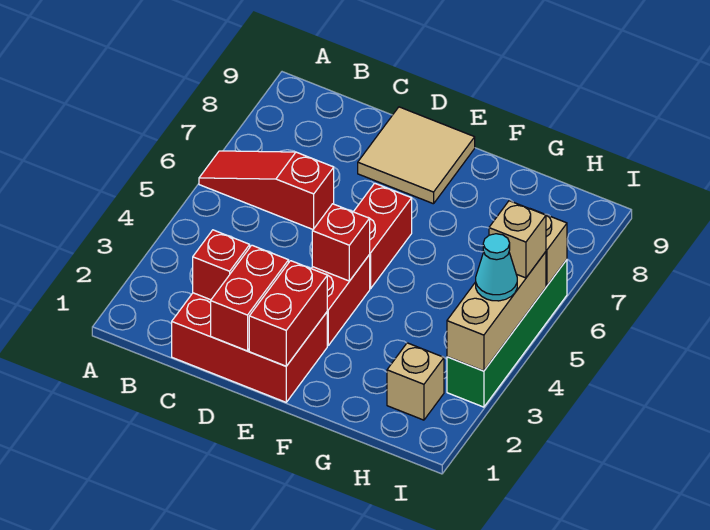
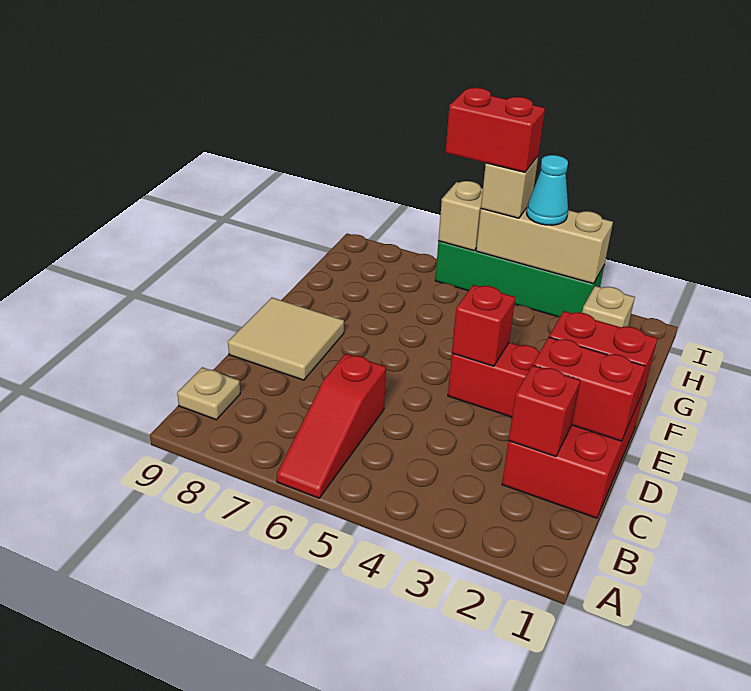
none -> tan plate B9 level 1
red brick E5:E6 level 1 -> red brick I5:I6 level 4

